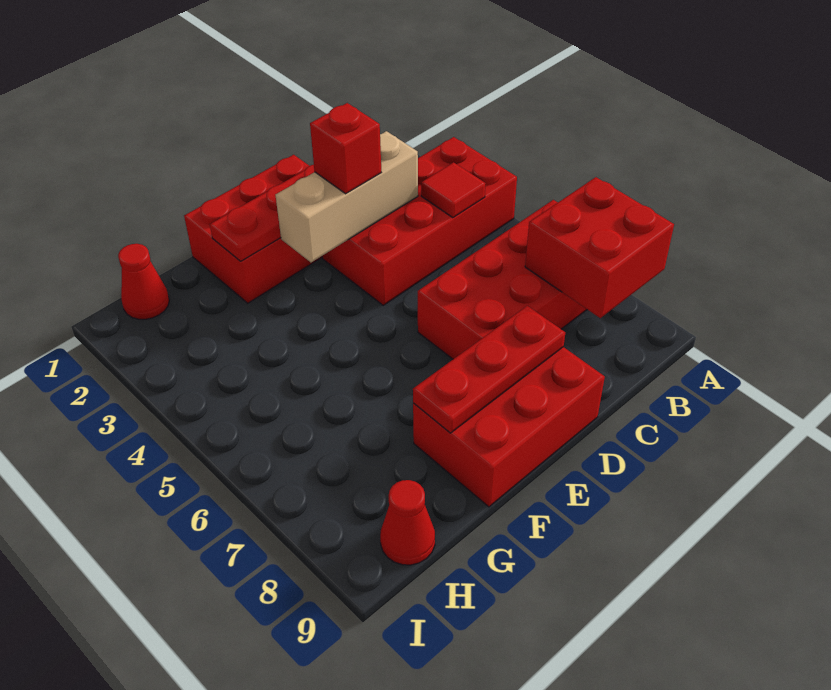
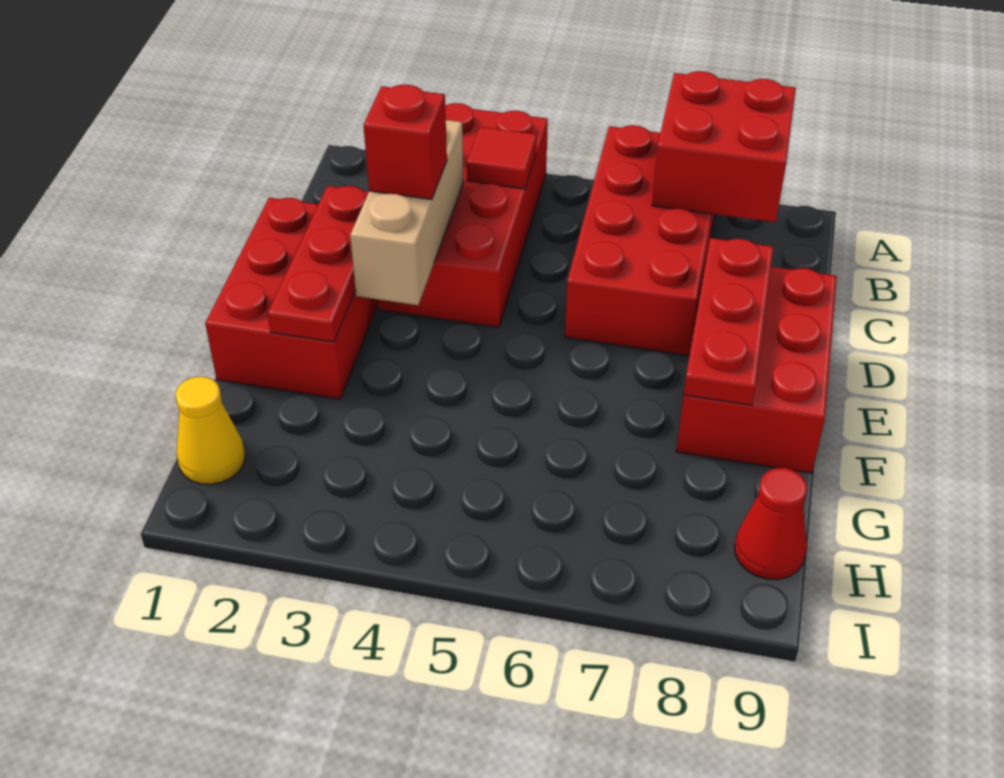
red cone H1 level 1 -> yellow cone H1 level 1

